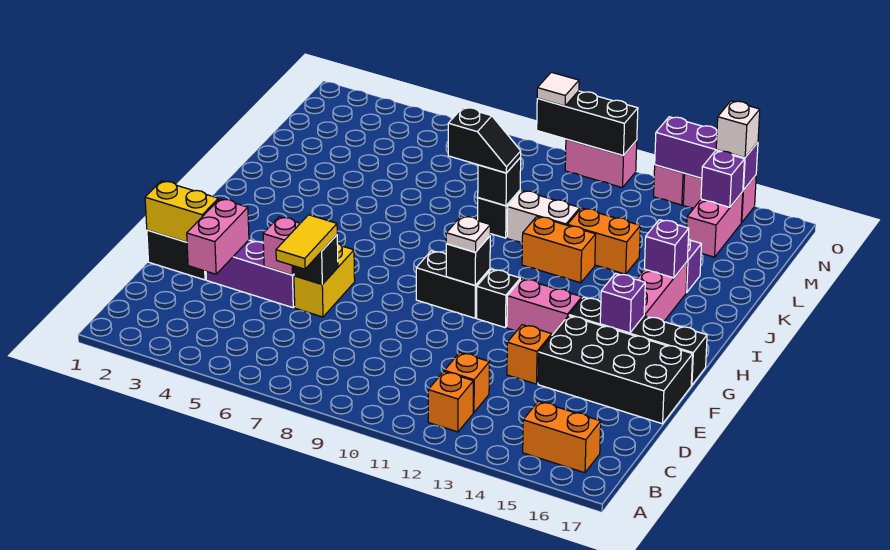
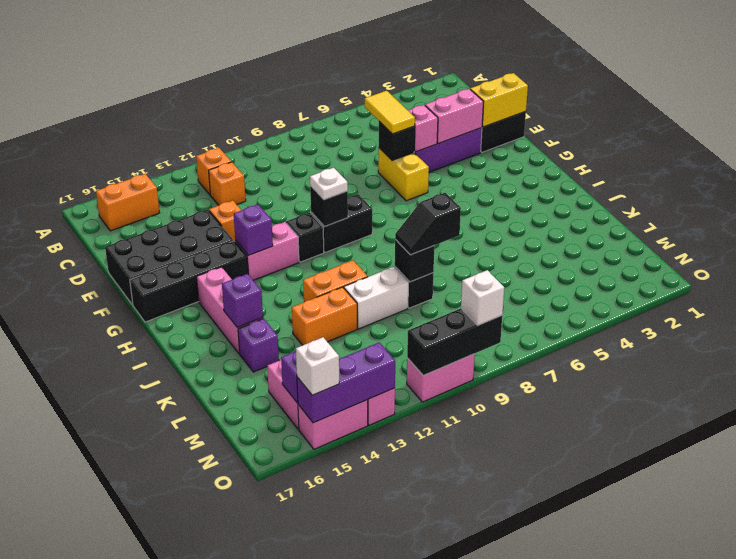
pink brick D3:E3 level 2 -> pink brick E3:E4 level 2
purple brick G15 level 2 -> purple brick G13 level 2
white tile O9 level 3 -> white brick O9 level 3

